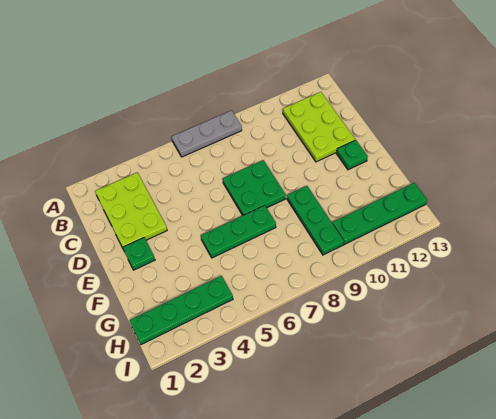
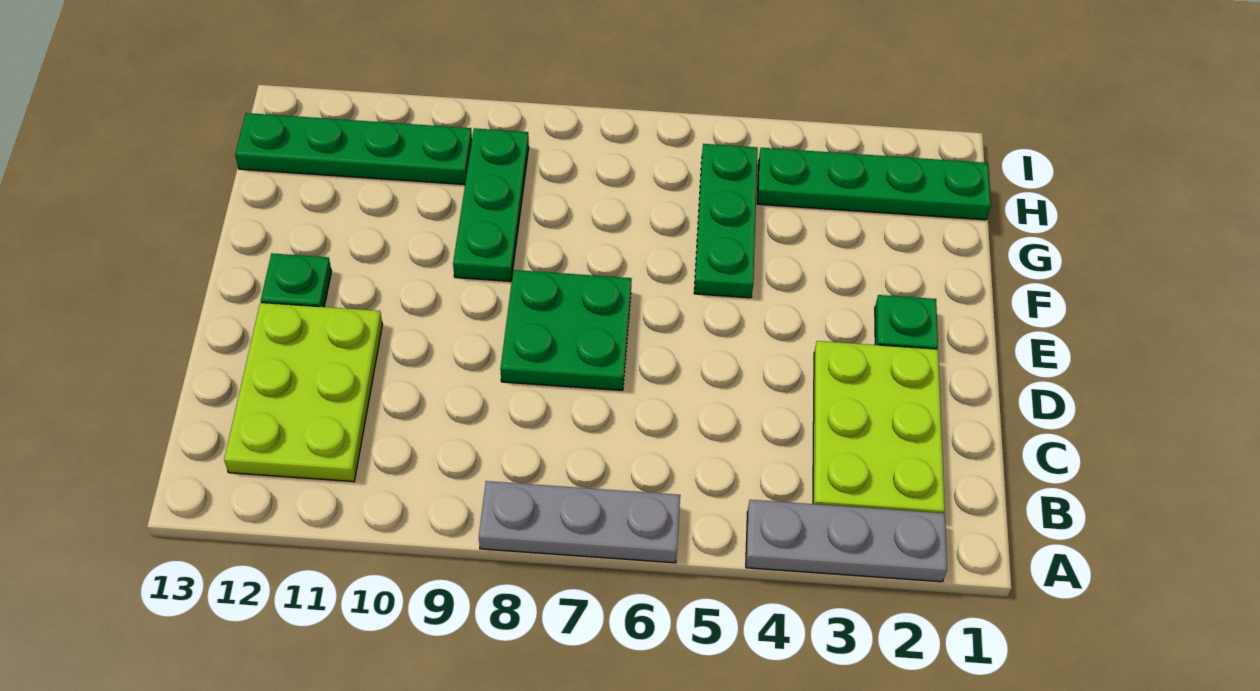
none -> grey plate A2:A4 level 1
green plate F5:F7 level 1 -> green plate F5:H5 level 1

